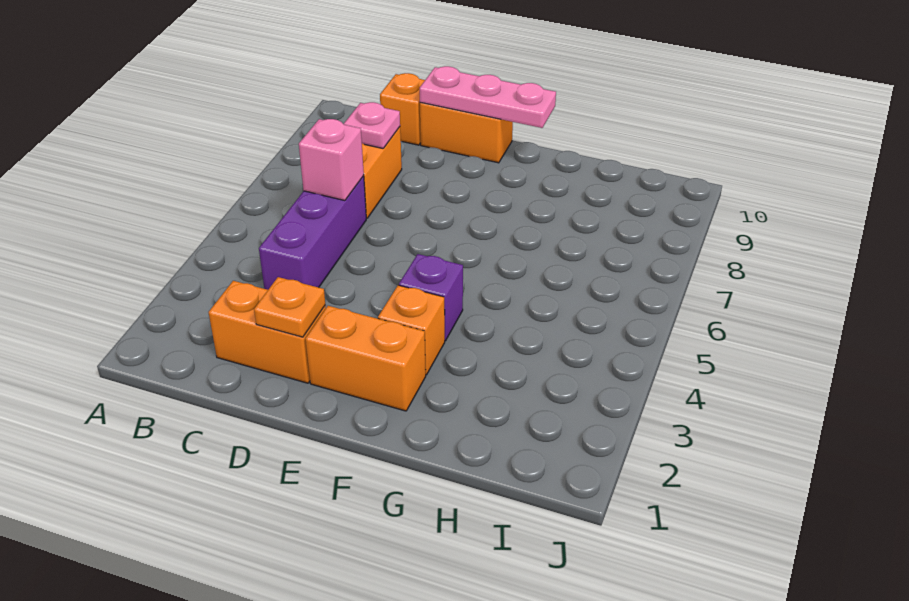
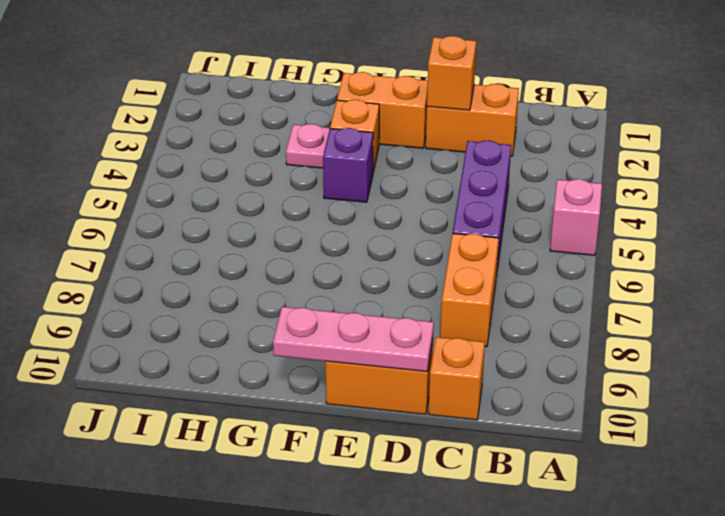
pink brick C6 level 2 -> pink brick A5 level 1
pink plate C8 level 2 -> pink plate G3 level 1
orange plate D2 level 2 -> orange brick D2 level 2

